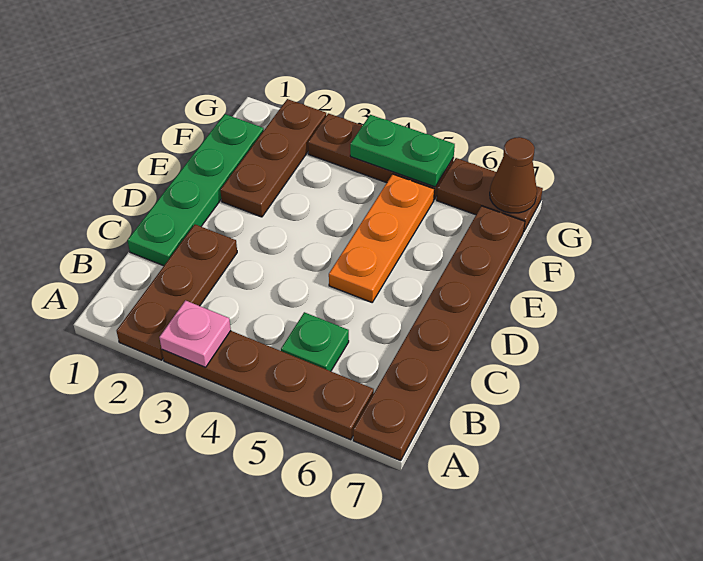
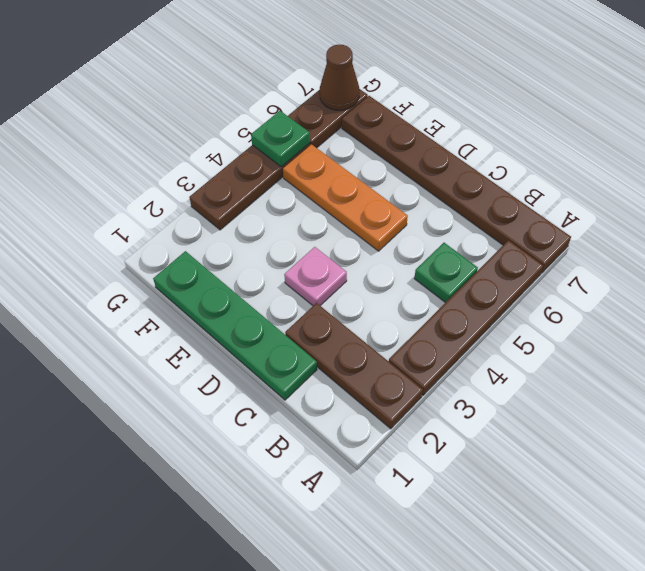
pink plate A3 level 2 -> pink plate D3 level 1
brown plate E2:G2 level 1 -> none
green plate G4:G5 level 2 -> green plate G5 level 2

